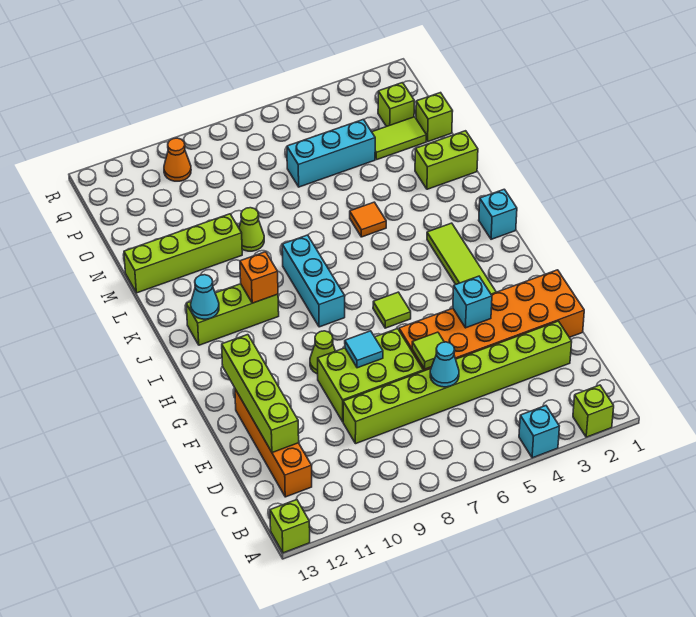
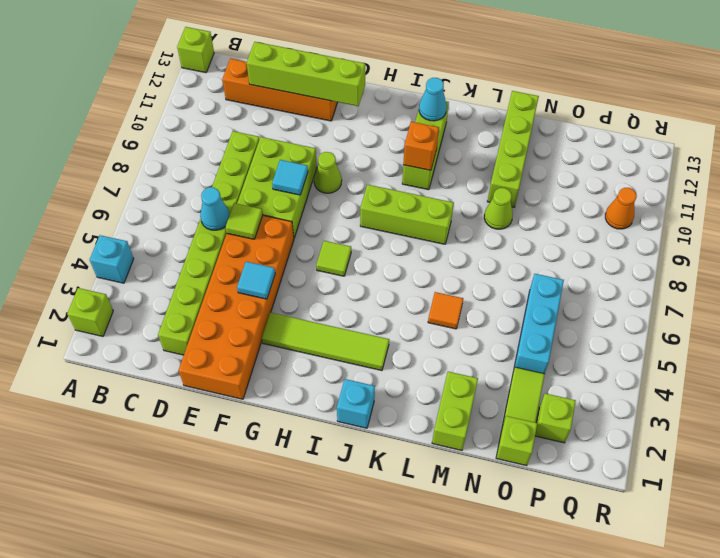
cyan brick F4 level 2 -> cyan tile F4 level 2
cyan brick I8:K8 level 1 -> lime brick I8:K8 level 1

